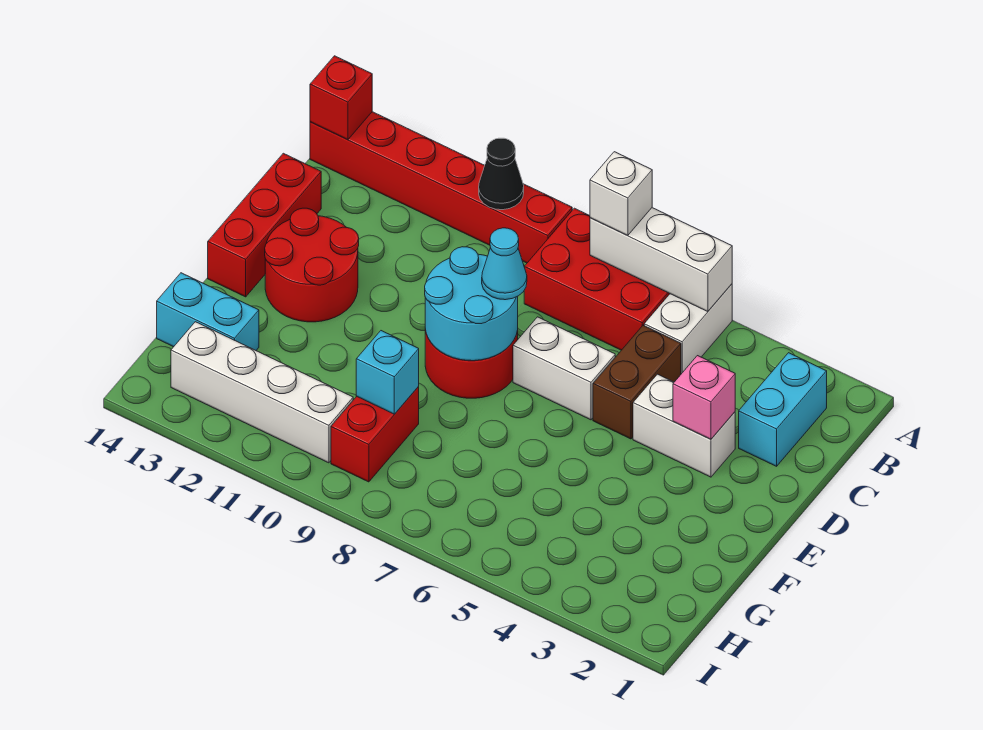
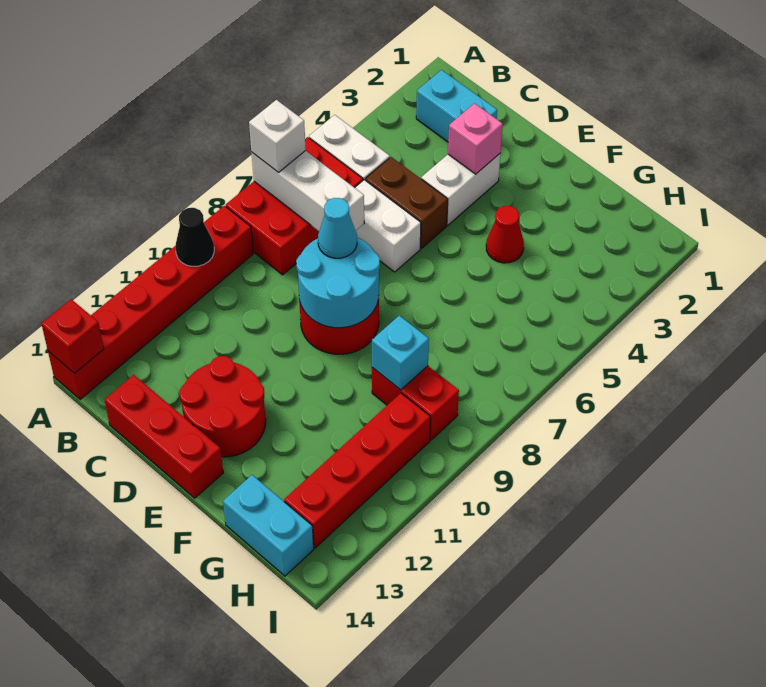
white brick A5:A7 level 2 -> white brick A7:C7 level 2
white brick D6:D7 level 1 -> white brick C6:D6 level 1
none -> red cone F4 level 1
cyan brick G13:G14 level 1 -> cyan brick G14:H14 level 1
white brick H10:H13 level 1 -> red brick H10:H13 level 1

